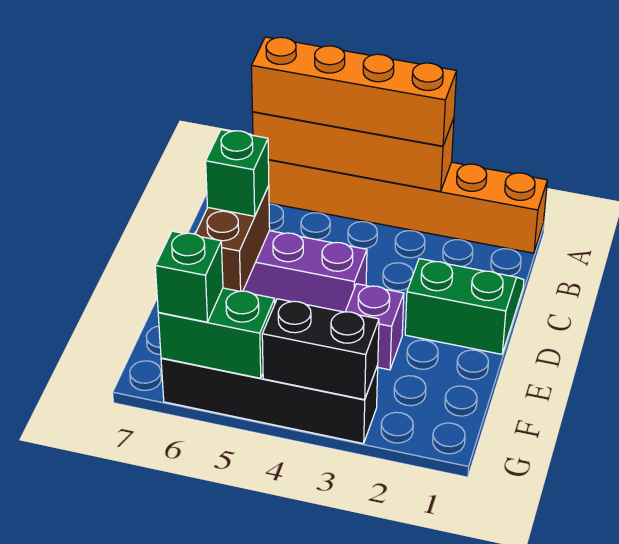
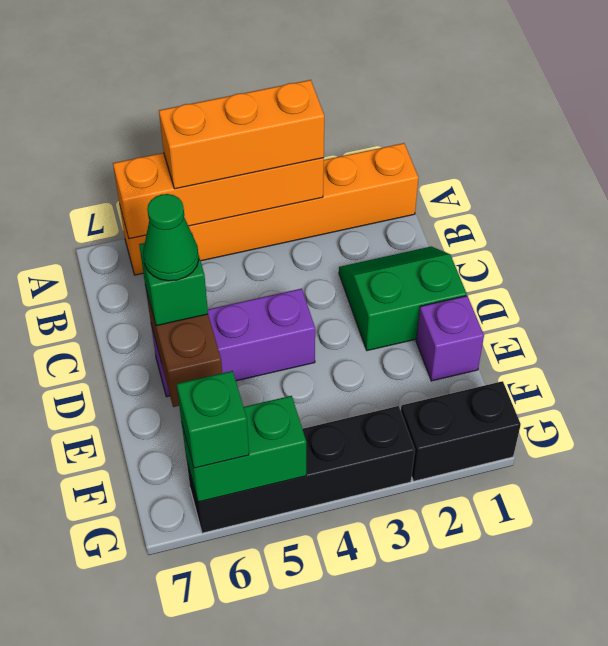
orange brick A3:A6 level 3 -> orange brick A3:A5 level 3
none -> green cone D6 level 4
purple brick E3 level 1 -> purple brick E1 level 1
black brick G3:G4 level 2 -> black brick G1:G2 level 1

